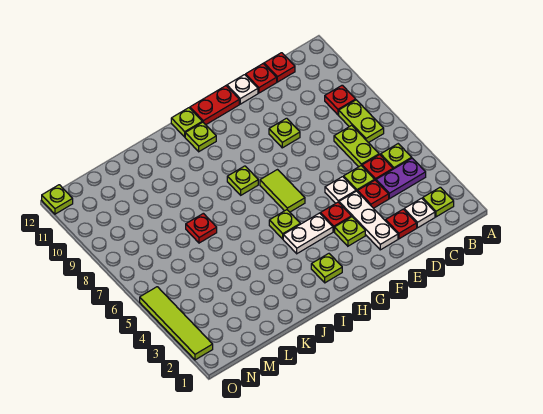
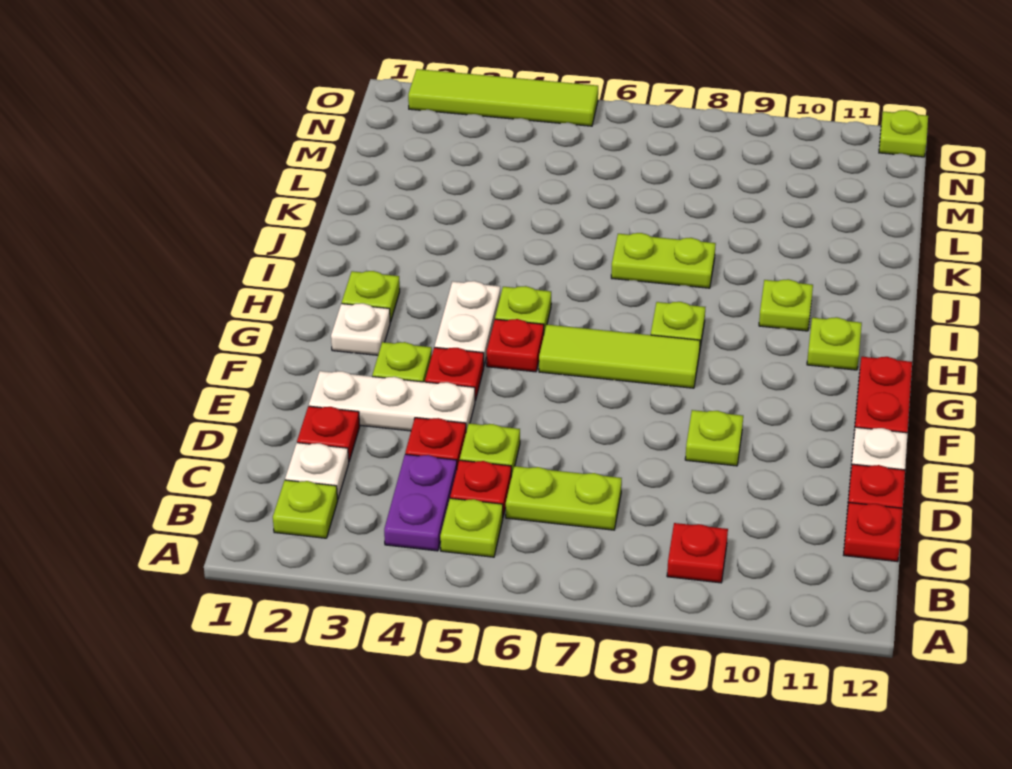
lime plate B7:B8 level 1 -> lime plate J7:J8 level 1
white plate E5 level 1 -> white plate G2 level 1
lime tile G6:G7 level 1 -> lime tile G6:G8 level 1
lime plate H12 level 1 -> lime plate I10 level 1
red plate K7 level 1 -> red plate G5 level 1

